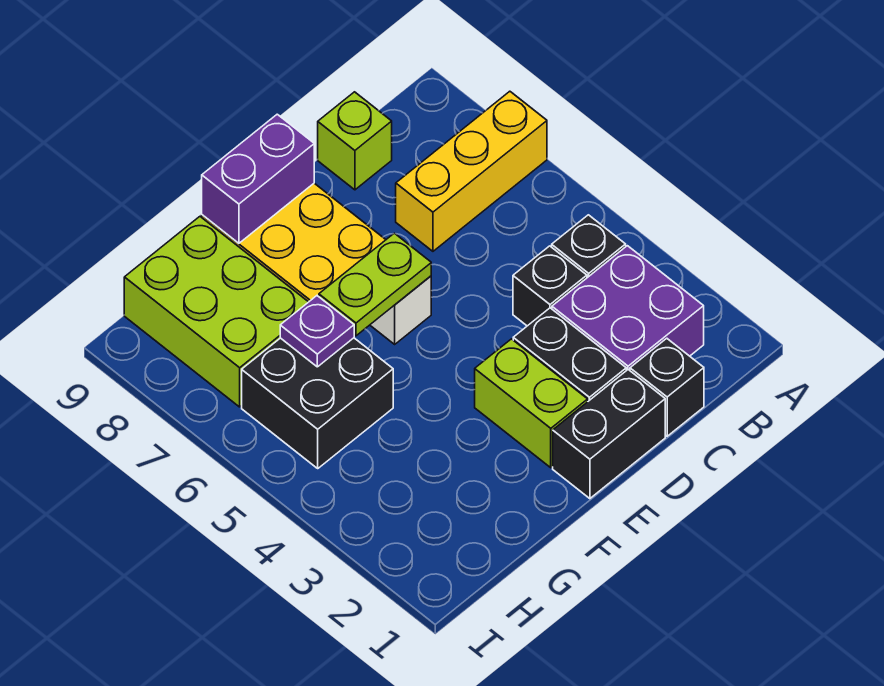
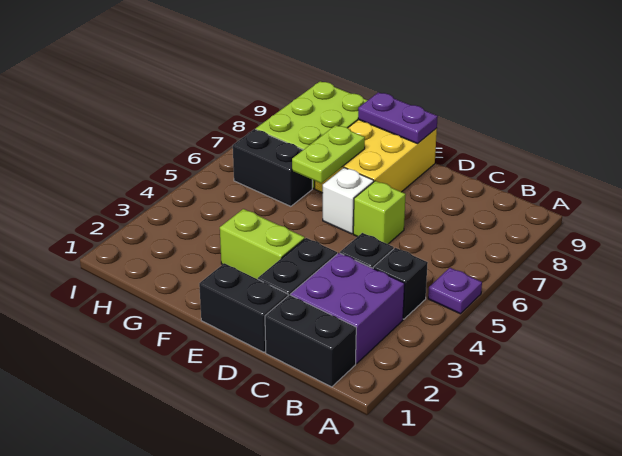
yellow brick A7:C7 level 1 -> none
black brick C1 level 1 -> black brick B1:C1 level 1
lime brick C9 level 1 -> lime brick D6 level 1
lime brick E2:E3 level 1 -> lime brick E3:F3 level 1
lime plate E6:F6 level 2 -> lime plate F6:F7 level 2
purple brick E9:F9 level 2 -> purple plate E9:F9 level 2
black brick G5:H6 level 1 -> black brick G6:H6 level 1
purple plate G6 level 2 -> purple plate A5 level 1

